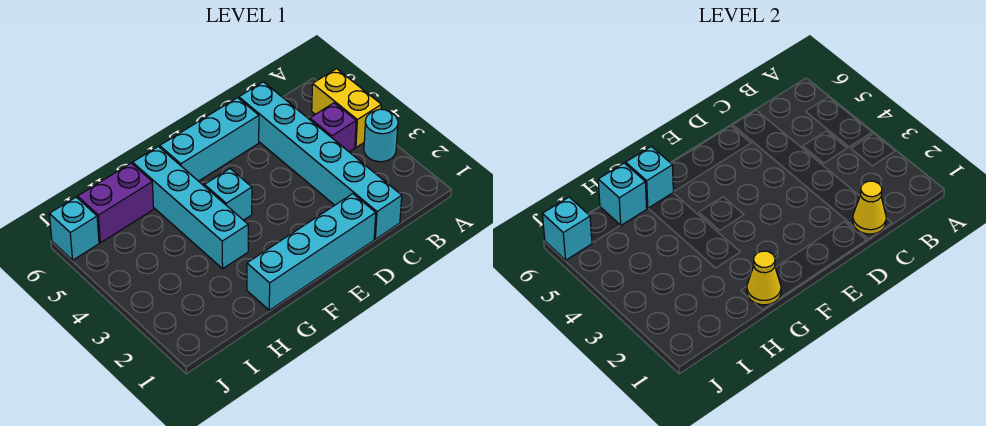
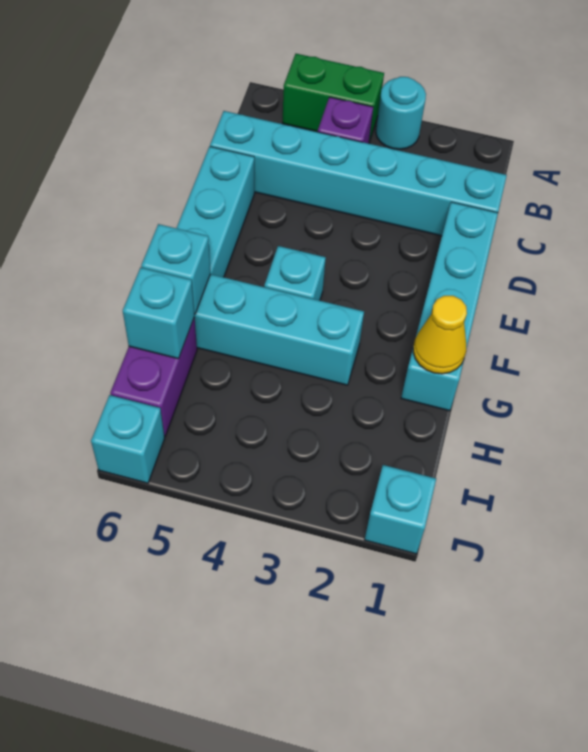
yellow brick A4:A5 level 1 -> green brick A4:A5 level 1
yellow cone C1 level 2 -> none
cyan brick J6 level 2 -> cyan brick J1 level 1

